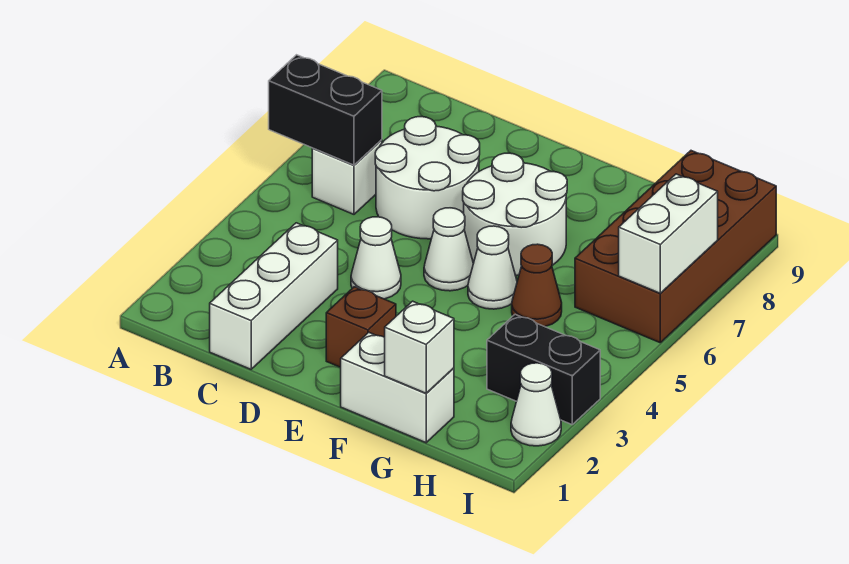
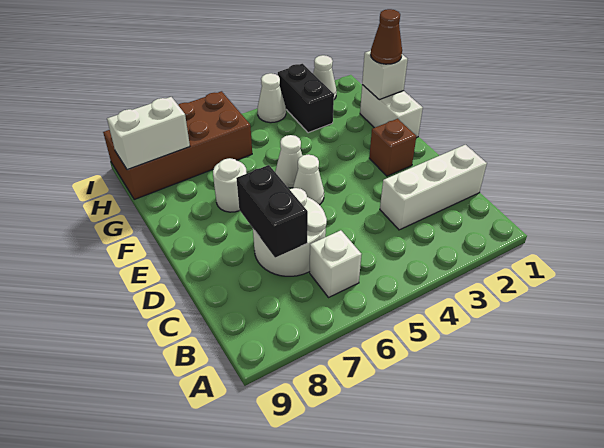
black brick A6:B6 level 2 -> black brick C7:D7 level 2
white cone D4 level 1 -> white cone I4 level 1
white round brick E6:F7 level 1 -> white round brick F7 level 1
brown cone G5 level 1 -> brown cone G1 level 3
white brick I6:I7 level 2 -> white brick H8:H9 level 2

